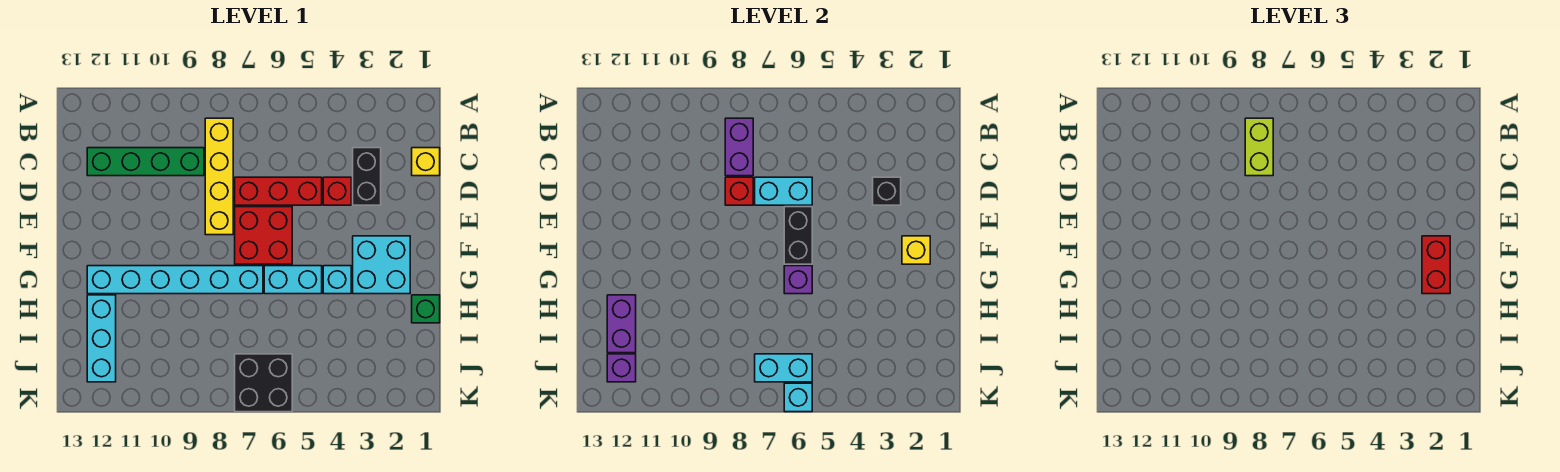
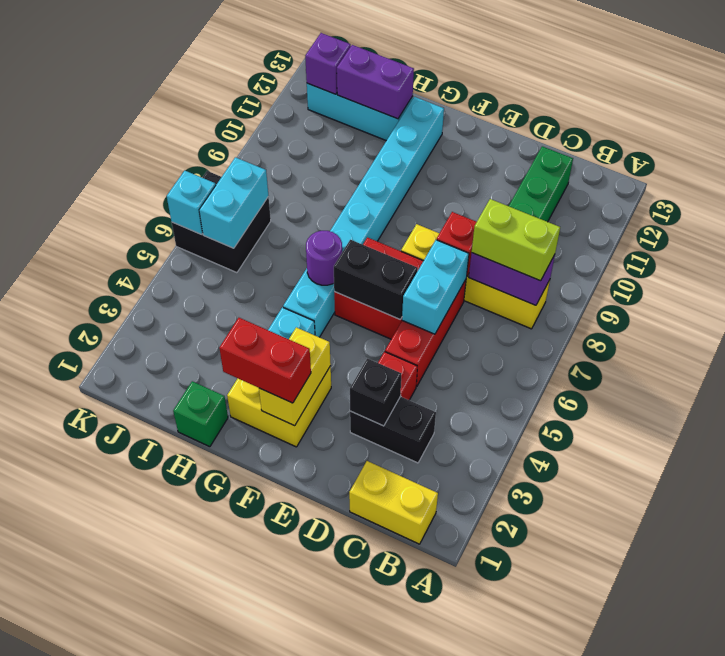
yellow brick C1 level 1 -> yellow brick B1:C1 level 1
cyan brick F2:G3 level 1 -> yellow brick F2:G3 level 1
yellow brick F2 level 2 -> yellow brick F2:F3 level 2
purple brick G6 level 2 -> purple round brick G6 level 2

